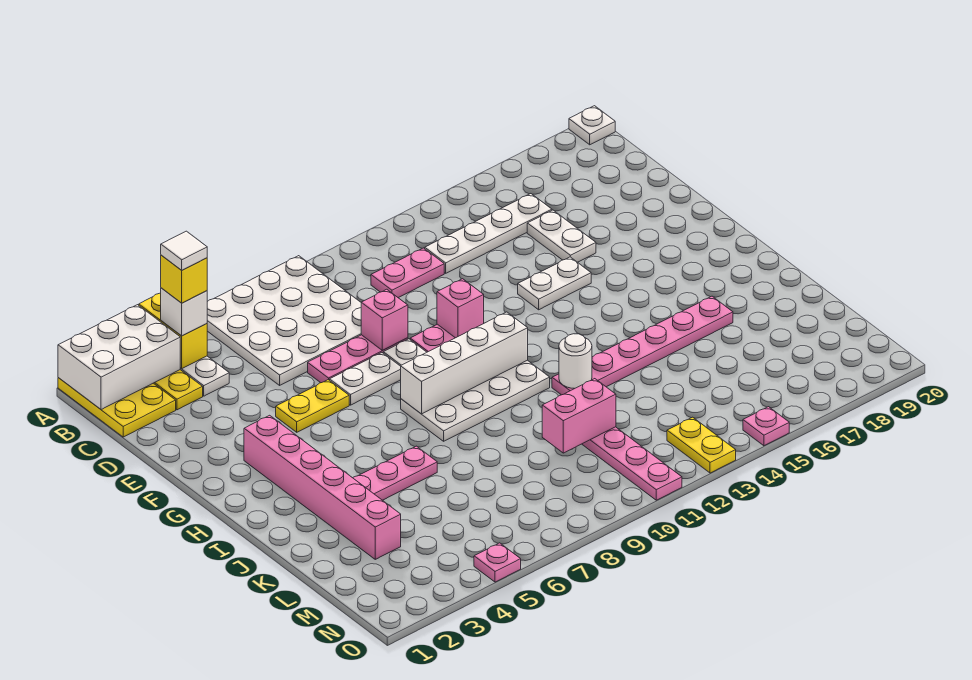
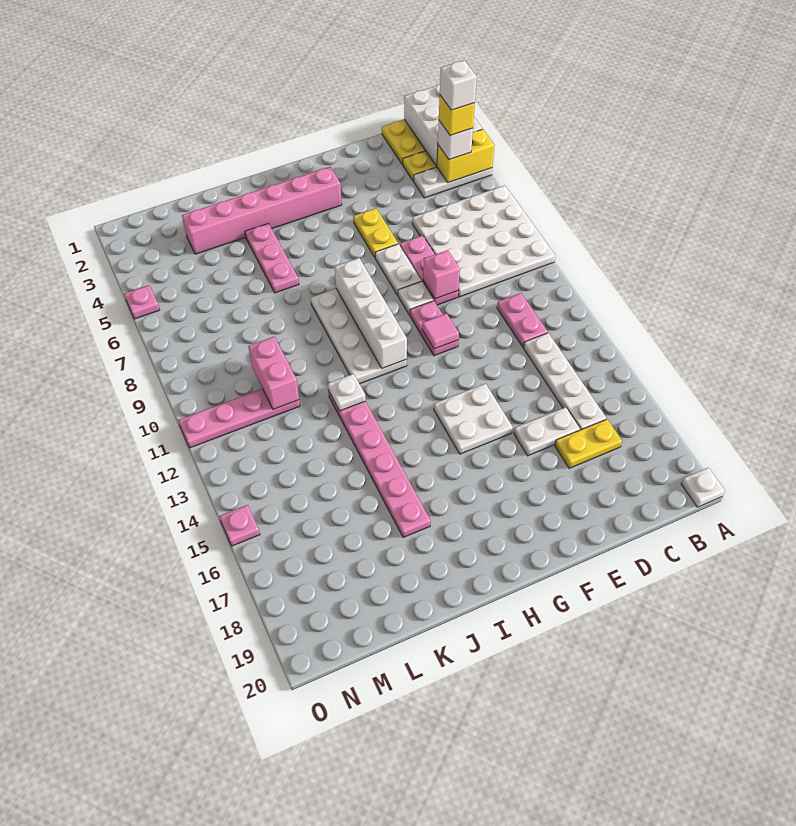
white tile B4 level 5 -> white brick B4 level 5
pink brick F11 level 2 -> pink tile F11 level 2
white plate F14:F15 level 1 -> white plate F14:G15 level 1
white round brick J12 level 2 -> white plate J12 level 2
yellow plate N13:O13 level 1 -> yellow plate C17:D17 level 1

